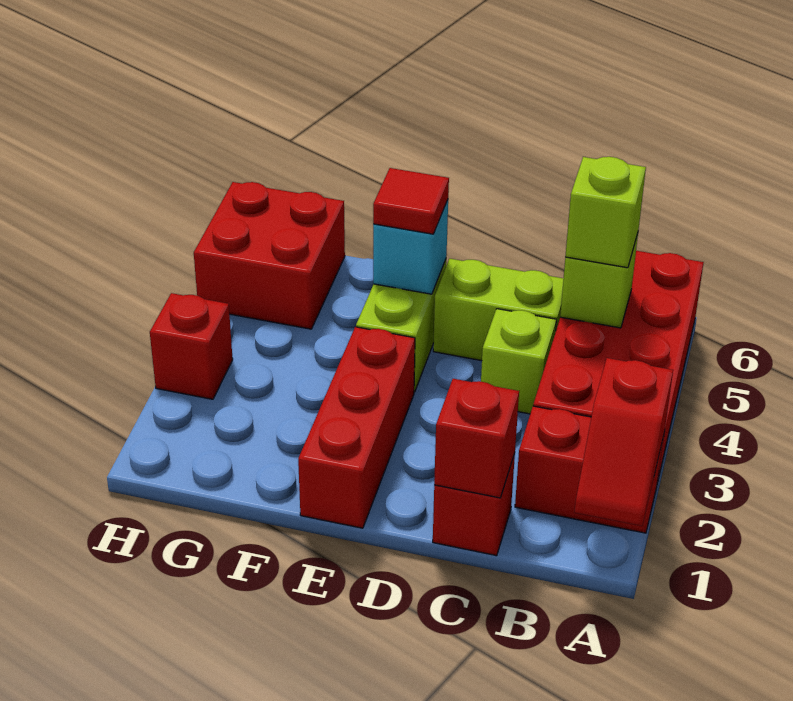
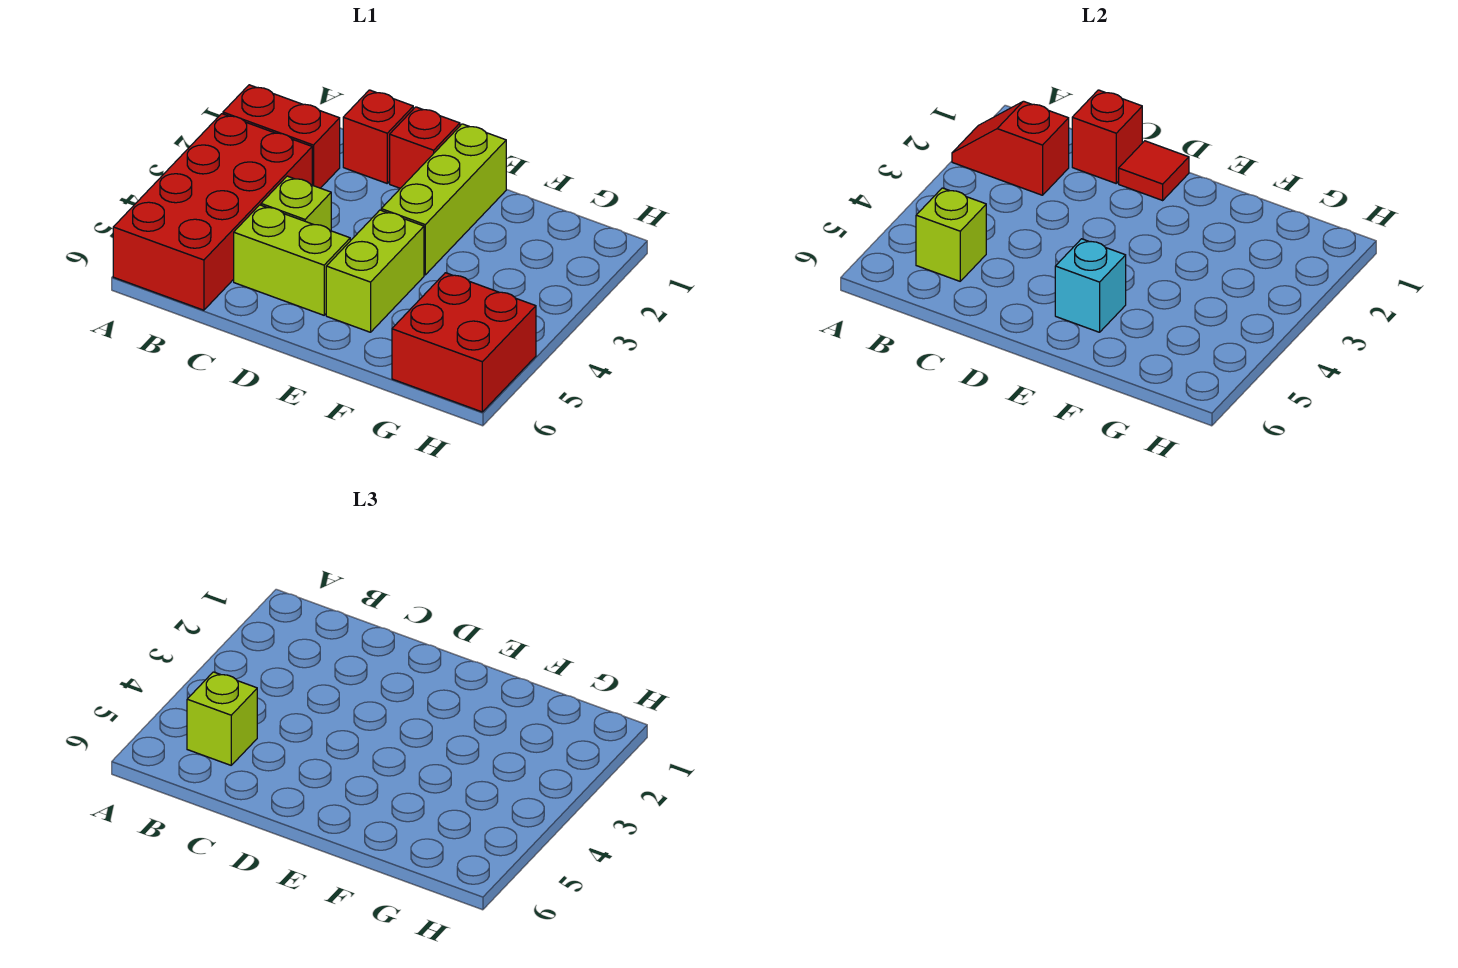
red slope A1:A2 level 2 top 2 -> red slope A2:B2 level 2 top B
red brick E1:E3 level 1 -> lime brick E1:E3 level 1
red tile E5 level 3 -> red tile D1 level 2
red brick H3 level 1 -> red brick D1 level 1

